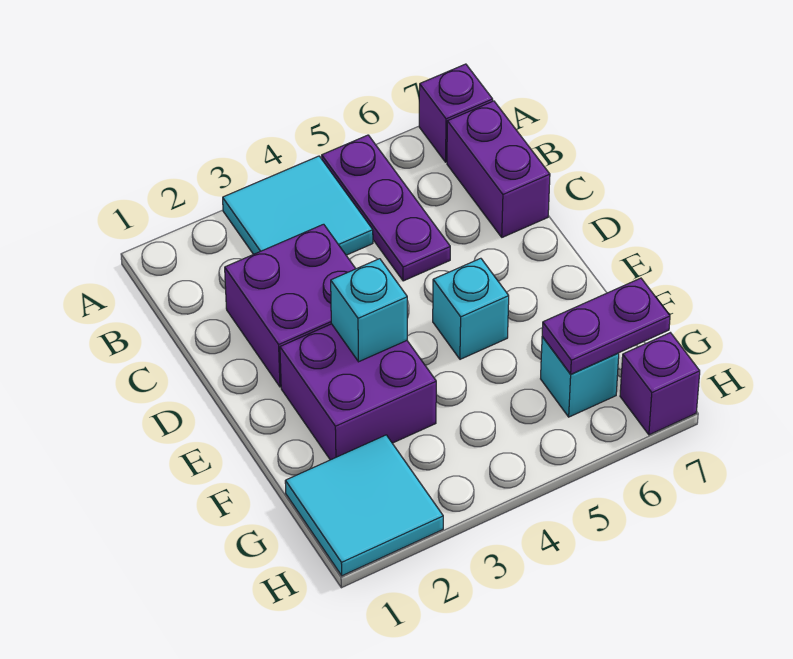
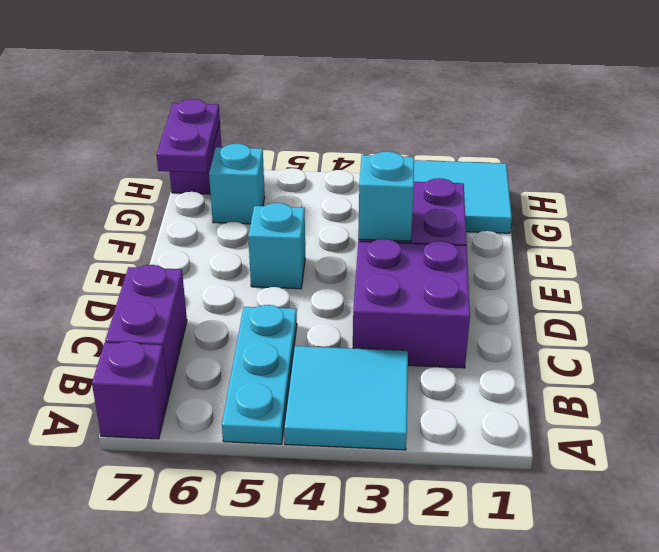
purple plate A5:C5 level 1 -> cyan plate A5:C5 level 1
purple plate G6:G7 level 2 -> purple plate G7:H7 level 2

